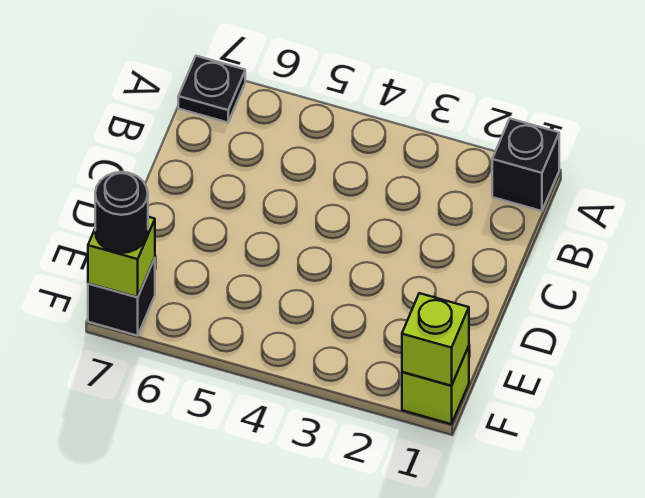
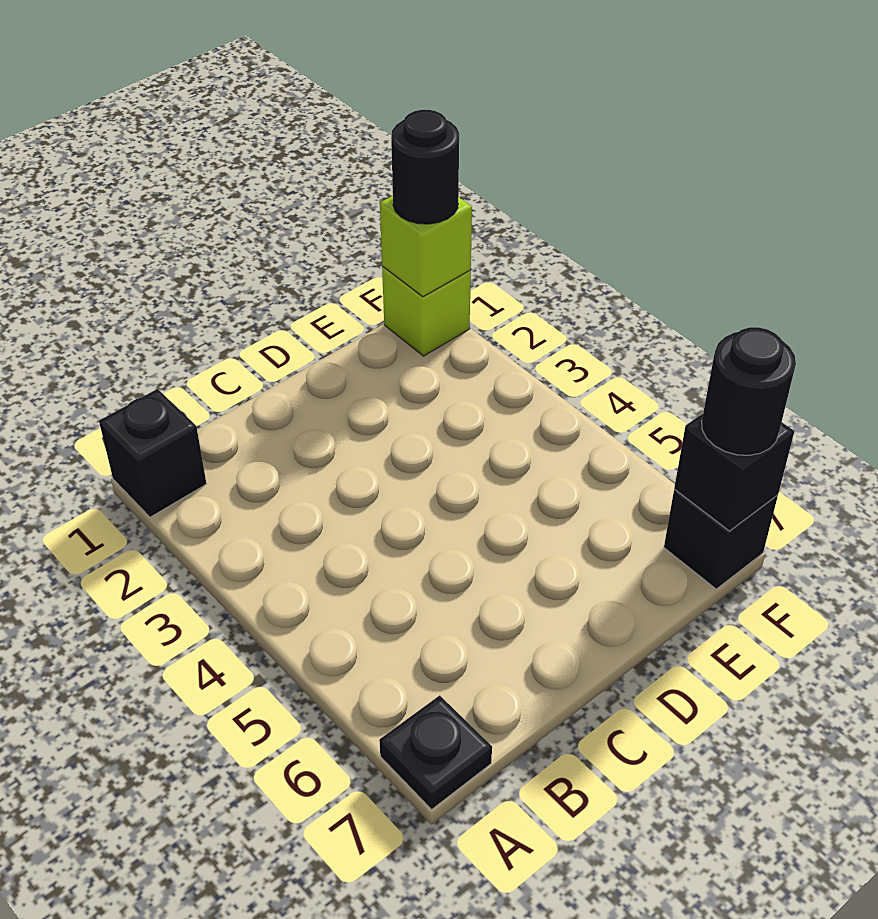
none -> black round brick F1 level 3
lime brick F7 level 2 -> black brick F7 level 2

